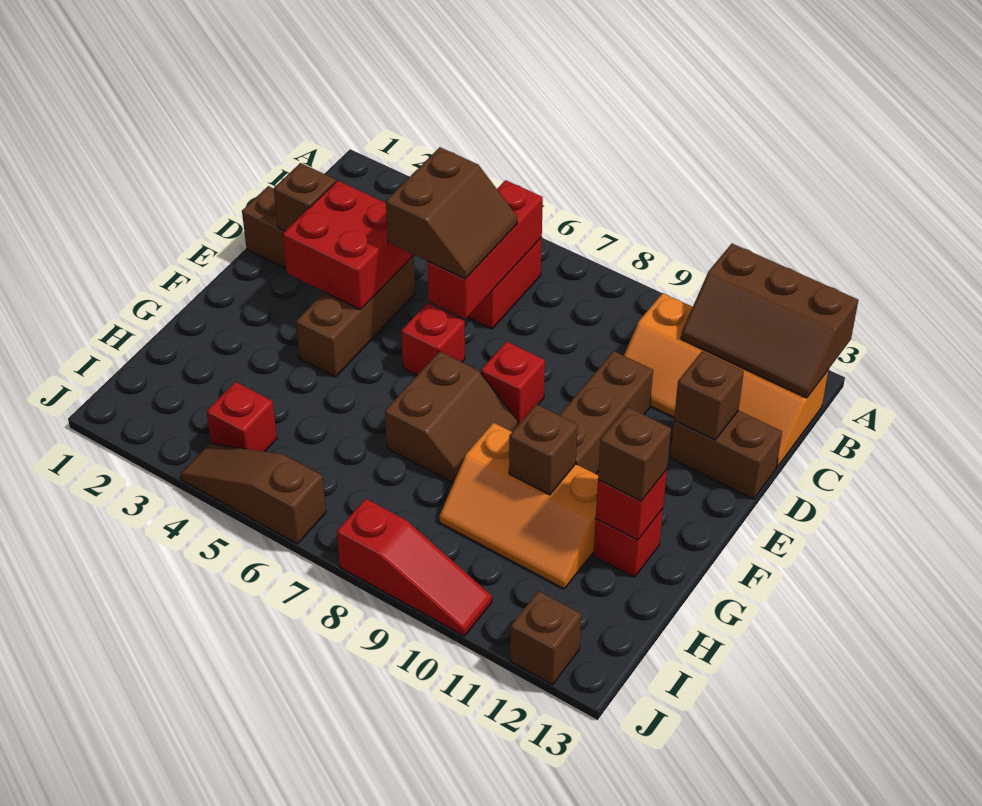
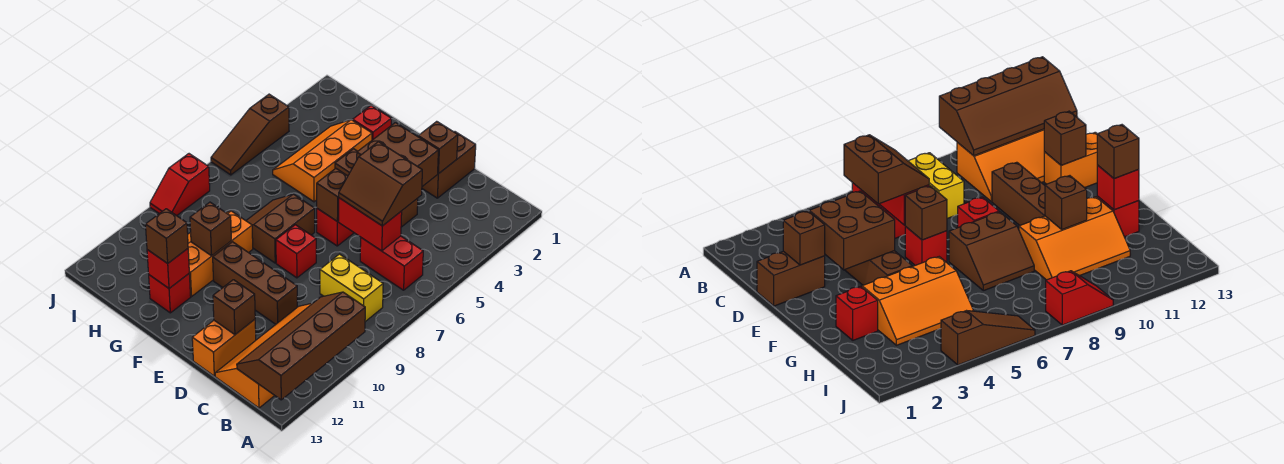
brown slope A11:B13 level 2 top A -> brown slope A10:B13 level 2 top A
red brick B6:D6 level 2 -> red brick C6:D6 level 2
none -> yellow brick B8:C8 level 1
red brick D3:E4 level 2 -> brown brick D3:E4 level 2
brown brick D12:D13 level 1 -> orange brick D12:D13 level 1
brown slope F7:G8 level 1 top 7 -> brown slope F7:G8 level 1 top F
none -> orange slope G3:H5 level 1 top G
red brick I4 level 1 -> red brick G2 level 1
brown slope J4:J6 level 1 top 6 -> brown slope J4:J6 level 1 top 4
red slope J8:J10 level 1 top 8 -> red slope J8:J9 level 1 top 8
brown brick J12 level 1 -> brown brick E6 level 2

